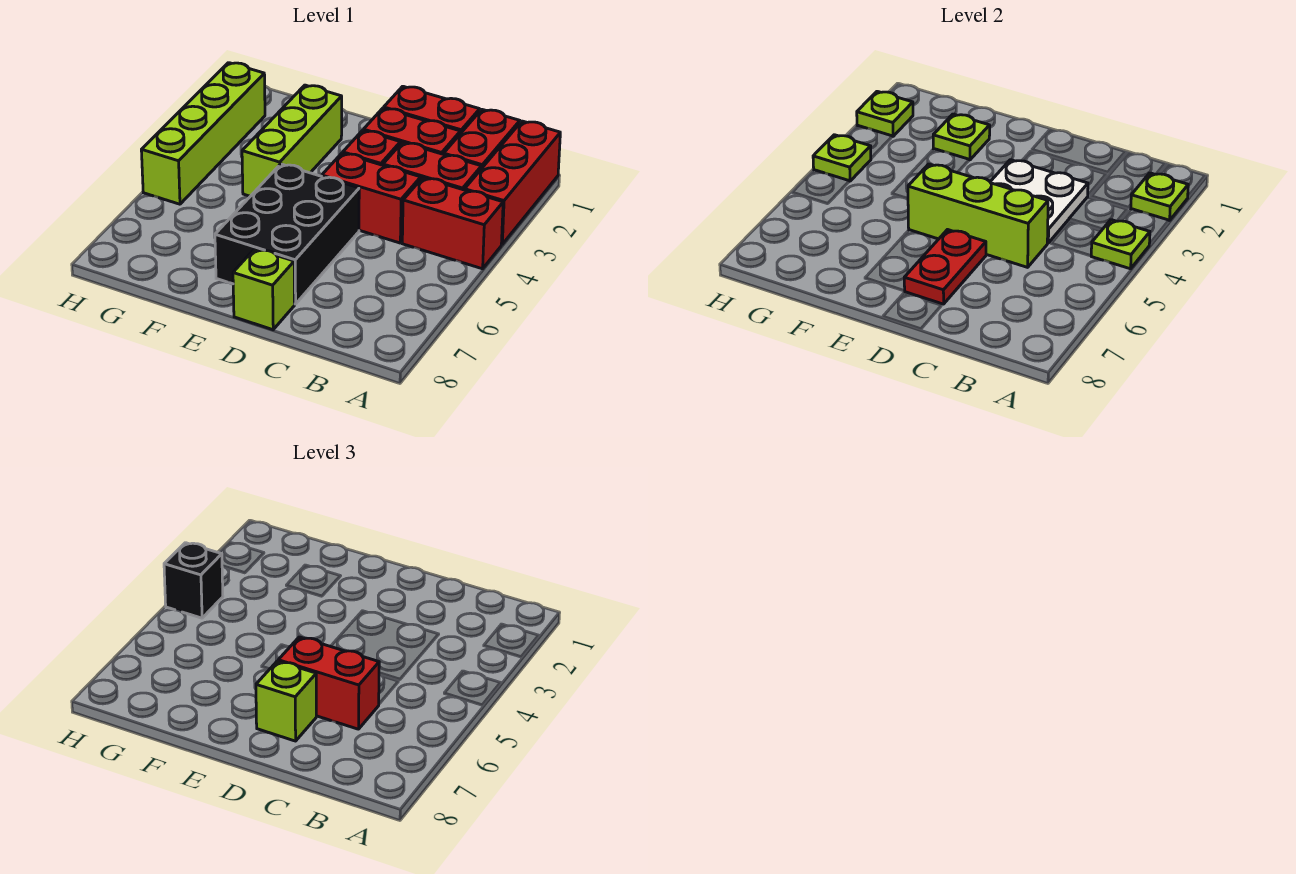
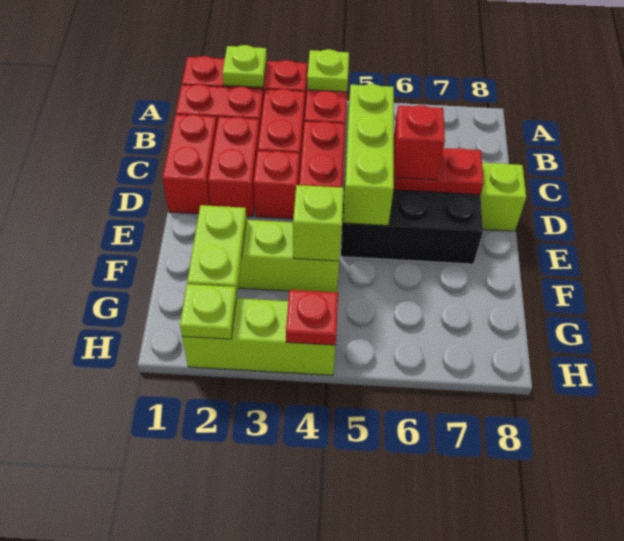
white plate C3:D4 level 2 -> none
red brick C6:D6 level 3 -> red brick D6 level 3
lime brick D7 level 3 -> lime brick F4 level 2
lime plate F2 level 2 -> lime plate F2:G2 level 2
lime brick H2:H5 level 1 -> lime brick H2:H4 level 1
lime plate H4 level 2 -> red plate H4 level 2
black brick H4 level 3 -> none

